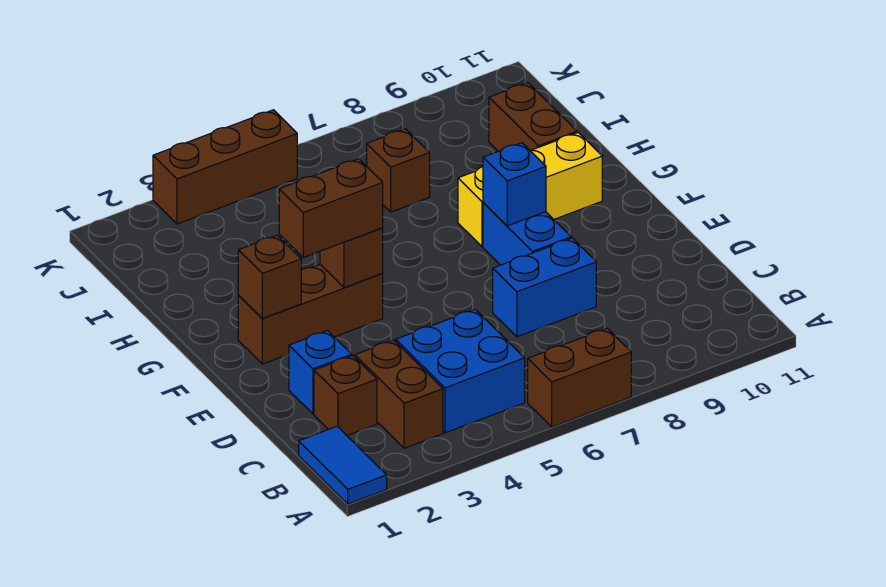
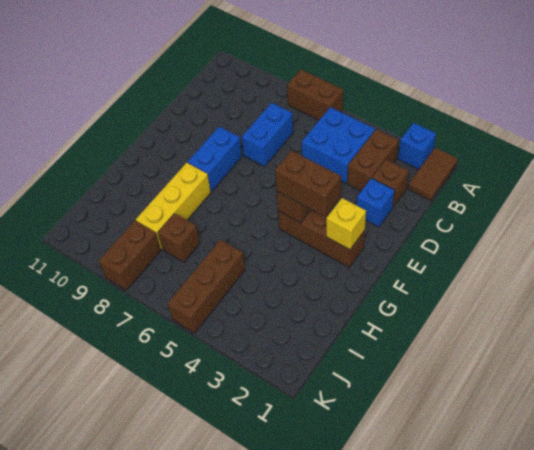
blue tile A1:B1 level 1 -> brown tile A1:B1 level 1
blue brick D7:D8 level 1 -> blue brick C7:D7 level 1
brown brick F2 level 2 -> yellow brick F2 level 2
blue brick F8 level 2 -> blue brick A2 level 1
yellow brick G8:G10 level 1 -> yellow brick G8:I8 level 1
brown brick H10:I10 level 1 -> brown brick J8:K8 level 1
brown brick K3:K5 level 1 -> brown brick I5:K5 level 1

